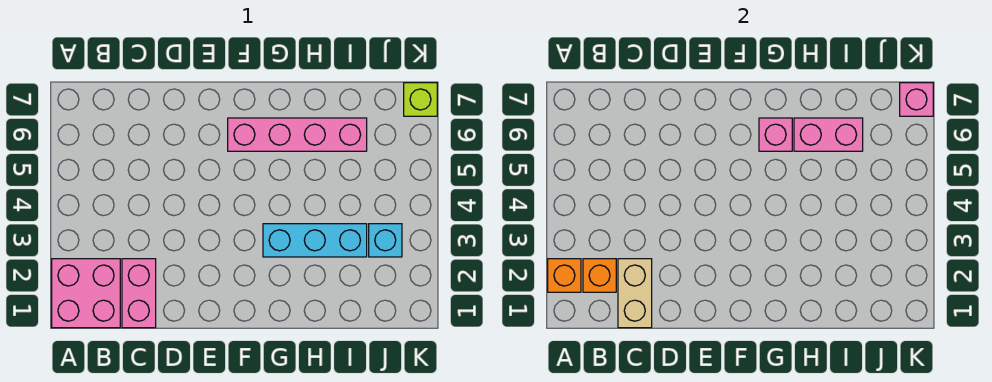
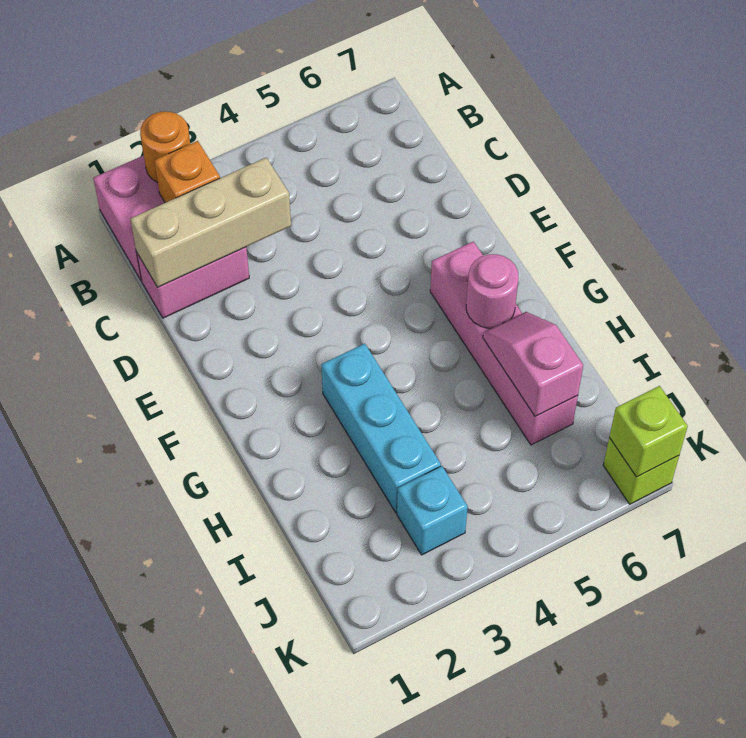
orange brick A2 level 2 -> orange round brick A2 level 2
tan brick C1:C2 level 2 -> tan brick C1:C3 level 2
pink brick G6 level 2 -> pink round brick G6 level 2
pink brick H6:I6 level 2 -> pink slope H6:I6 level 2 top I
pink brick K7 level 2 -> lime brick K7 level 2

